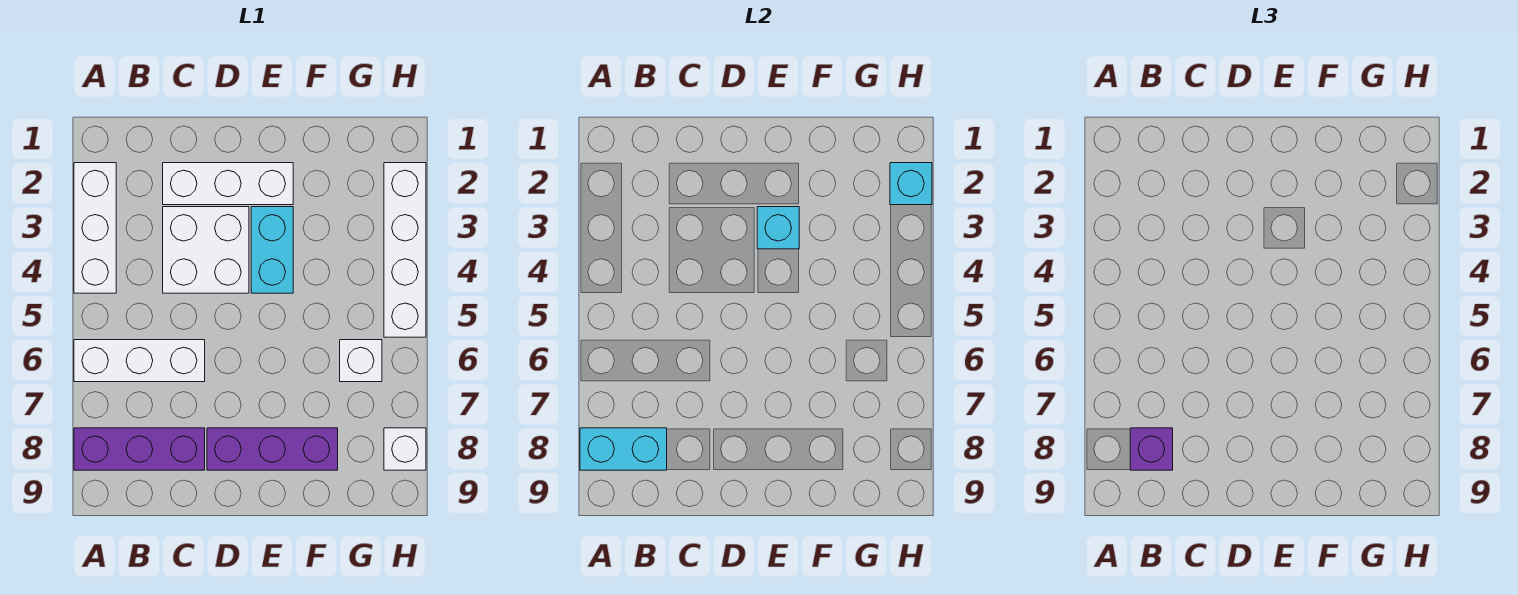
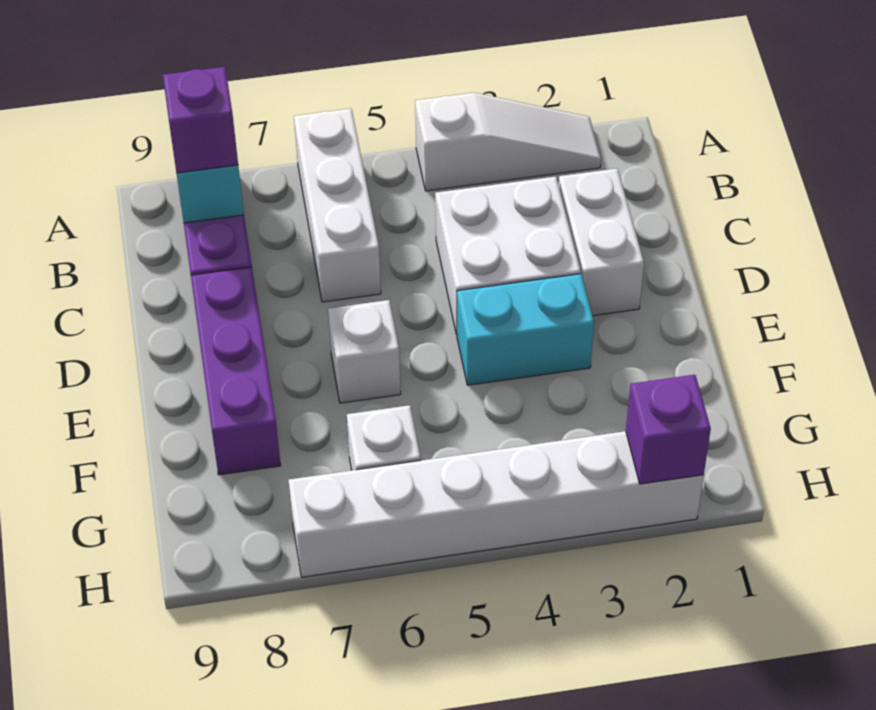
white brick A2:A4 level 1 -> white slope A2:A4 level 1 top 4
white brick C2:E2 level 1 -> white brick C2:D2 level 1
cyan brick E3 level 2 -> none
white brick H2:H5 level 1 -> white brick H2:H7 level 1
cyan brick H2 level 2 -> purple brick H2 level 2
white brick H8 level 1 -> white brick E6 level 1

